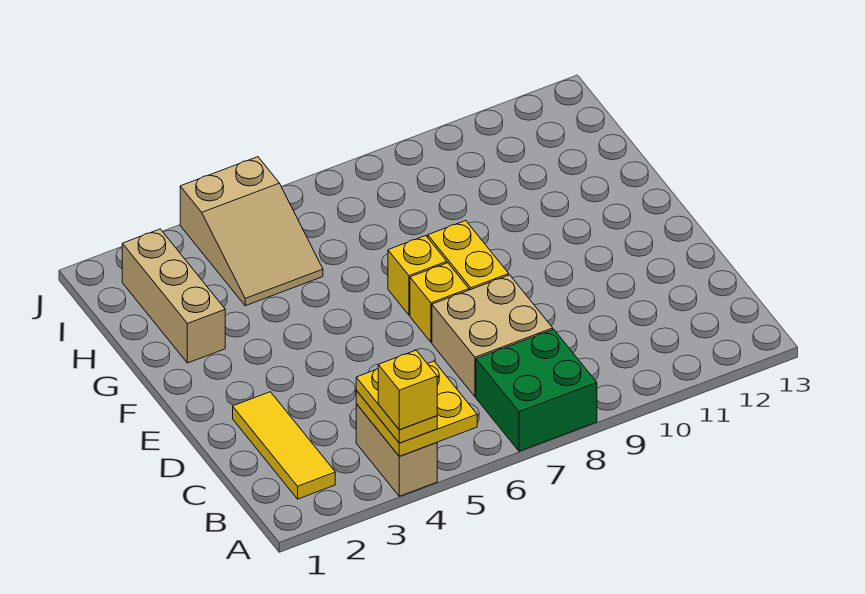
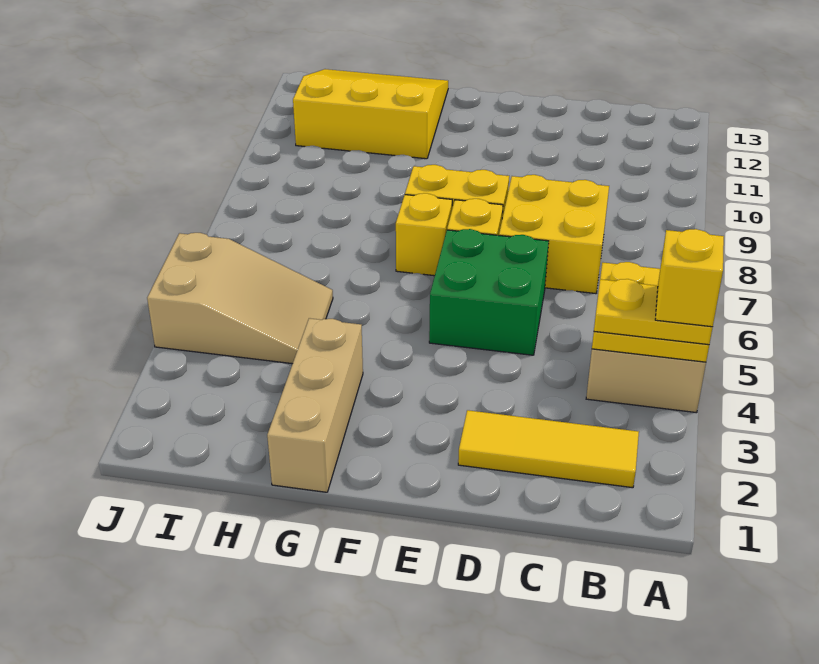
green brick A7:B8 level 1 -> green brick D5:E6 level 1
tan brick C7:D8 level 1 -> yellow brick C7:D8 level 1
tan brick G2:I2 level 1 -> tan brick G1:G3 level 1
none -> yellow slope G11:I13 level 1 top 11

